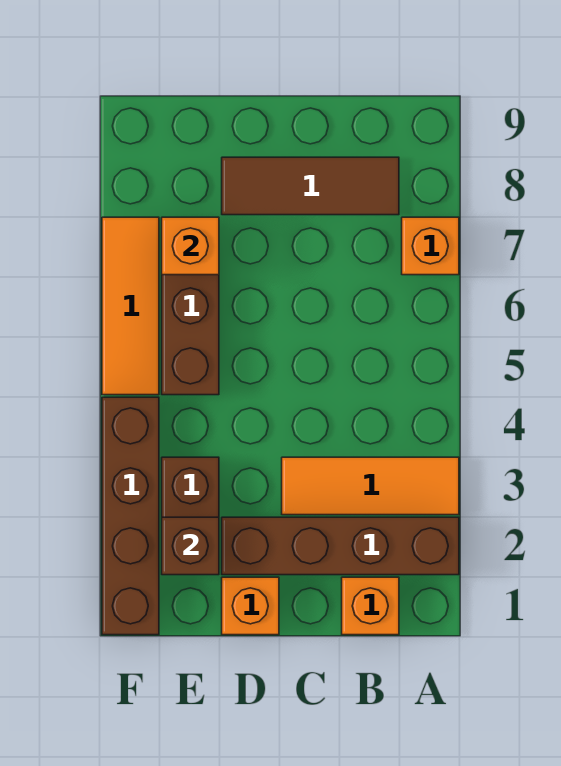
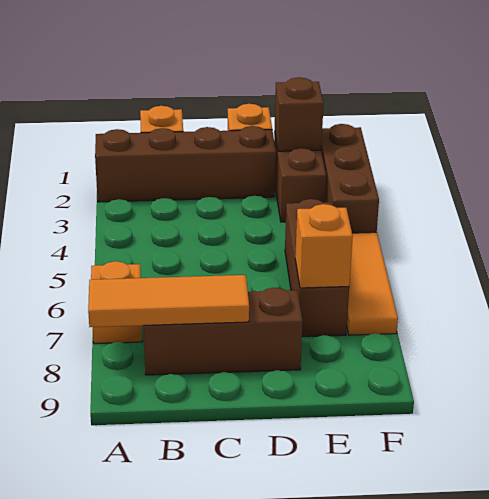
orange tile A3:C3 level 1 -> orange tile A8:C8 level 2
brown tile B8:D8 level 1 -> brown brick B8:D8 level 1
brown brick F1:F4 level 1 -> brown brick F2:F4 level 1

